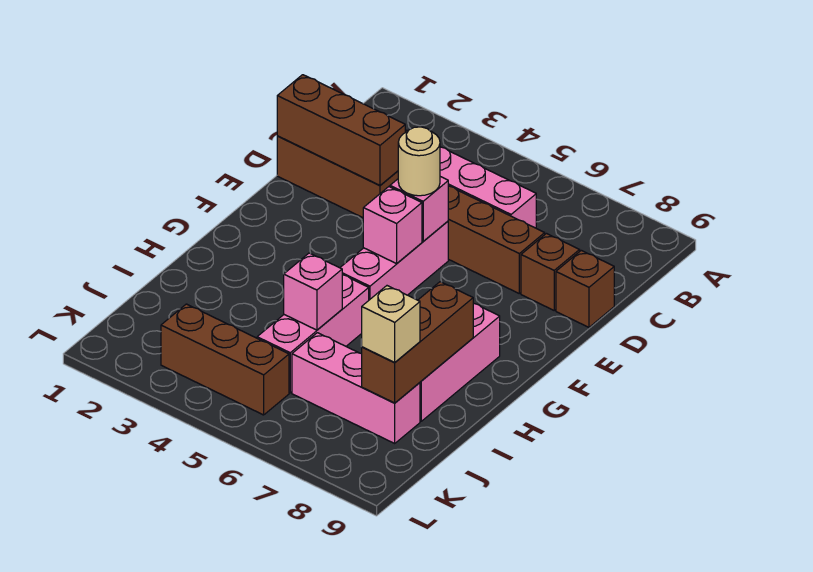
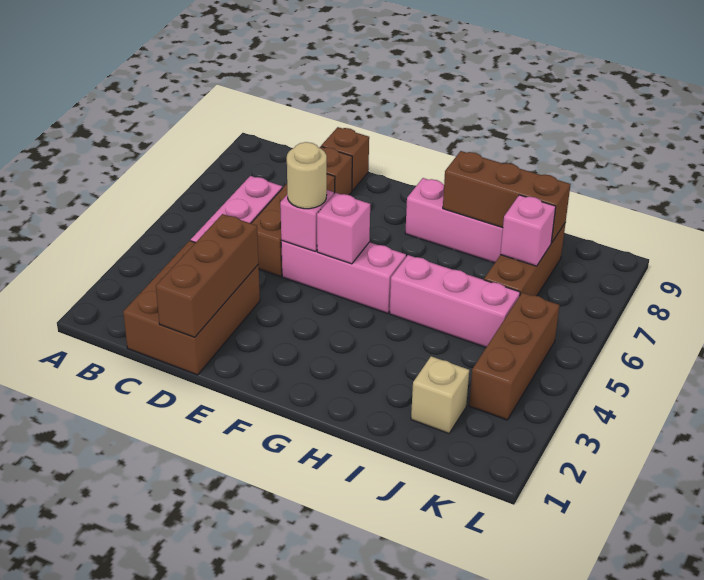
pink brick I5 level 2 -> pink brick J7 level 2
pink brick J6:J8 level 1 -> brown brick J6:J8 level 1
tan brick J8 level 3 -> tan brick J2 level 1

